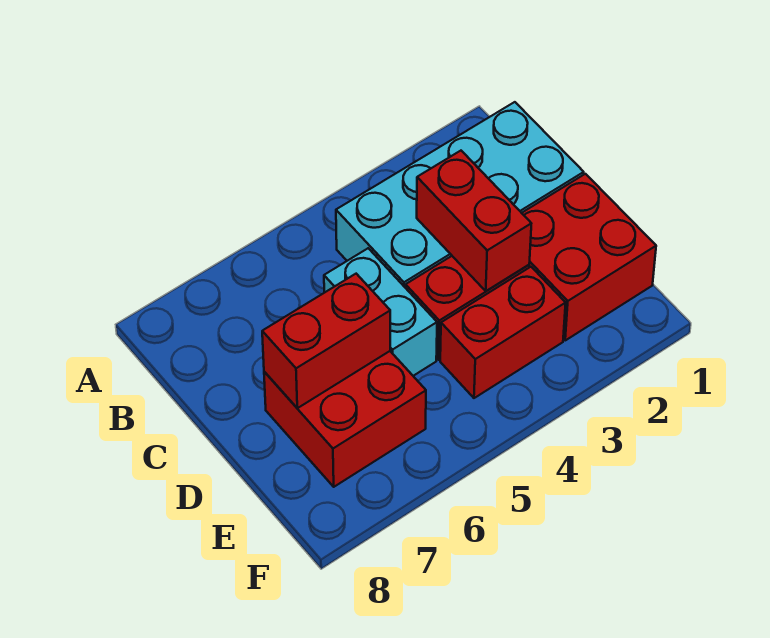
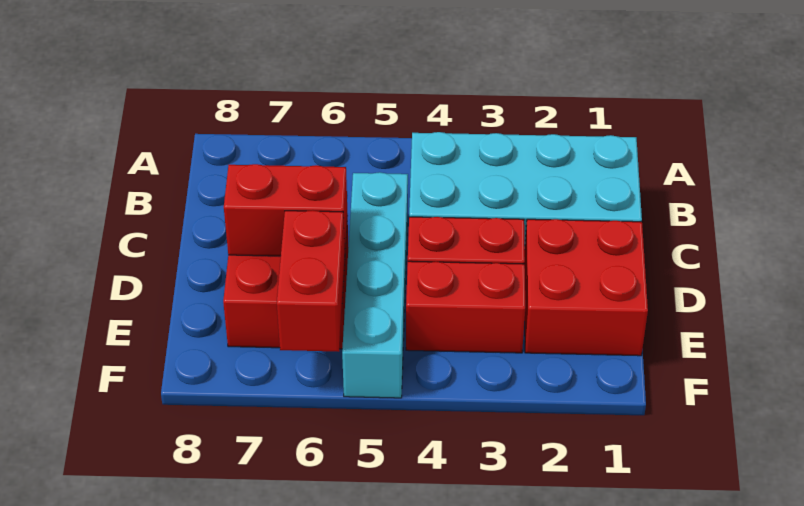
red brick C3:D3 level 2 -> red brick E6:F6 level 2
cyan brick C5:D5 level 1 -> cyan brick C5:F5 level 1

